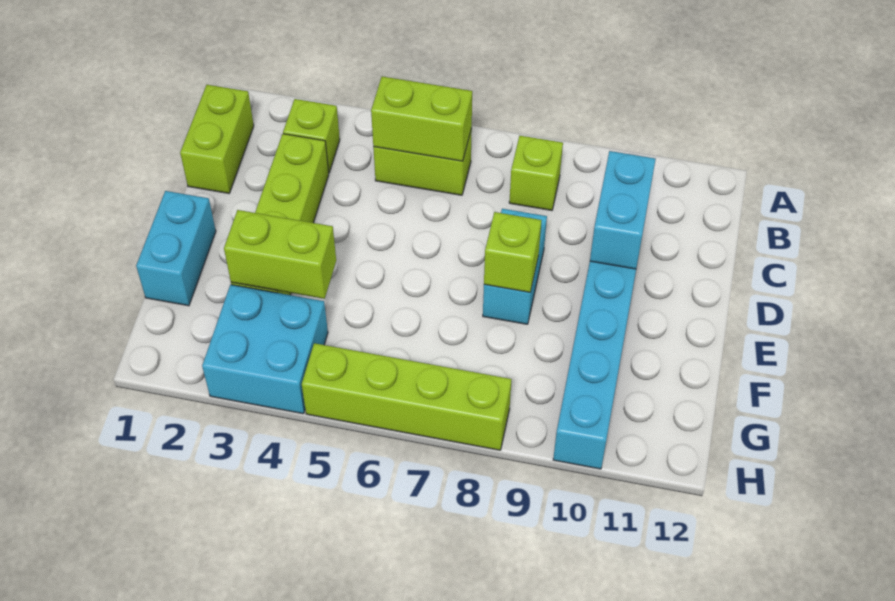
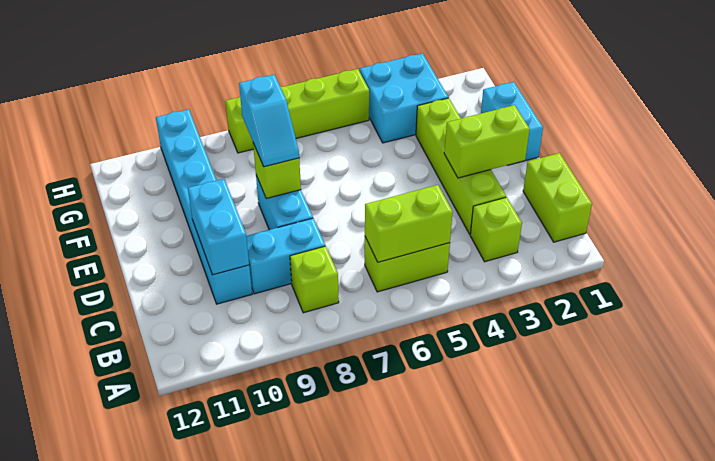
none -> cyan brick C8:C9 level 1
none -> cyan slope E8:F8 level 3 top F
lime brick F3:F4 level 2 -> lime brick D2:D3 level 2

